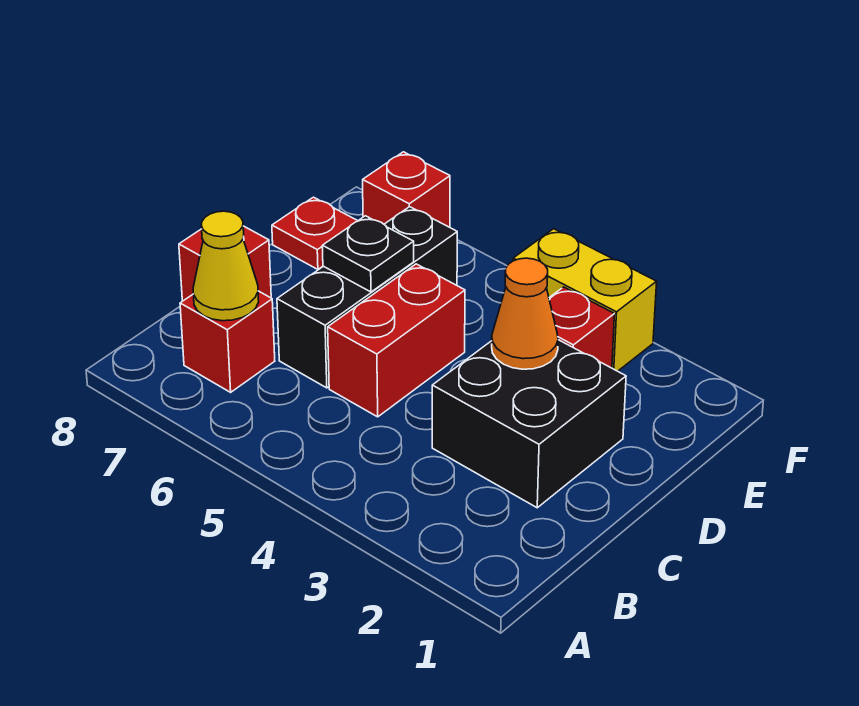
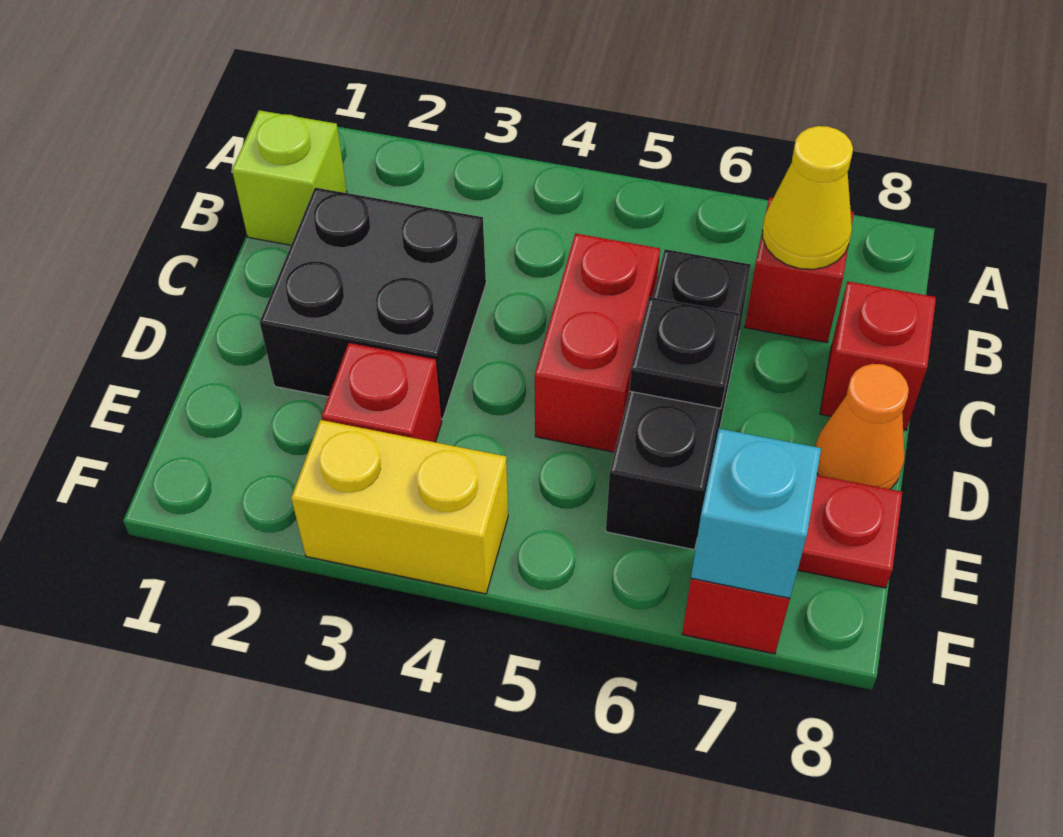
none -> lime brick B1 level 1
orange cone D3 level 2 -> orange cone D8 level 1
none -> cyan brick F7 level 2

